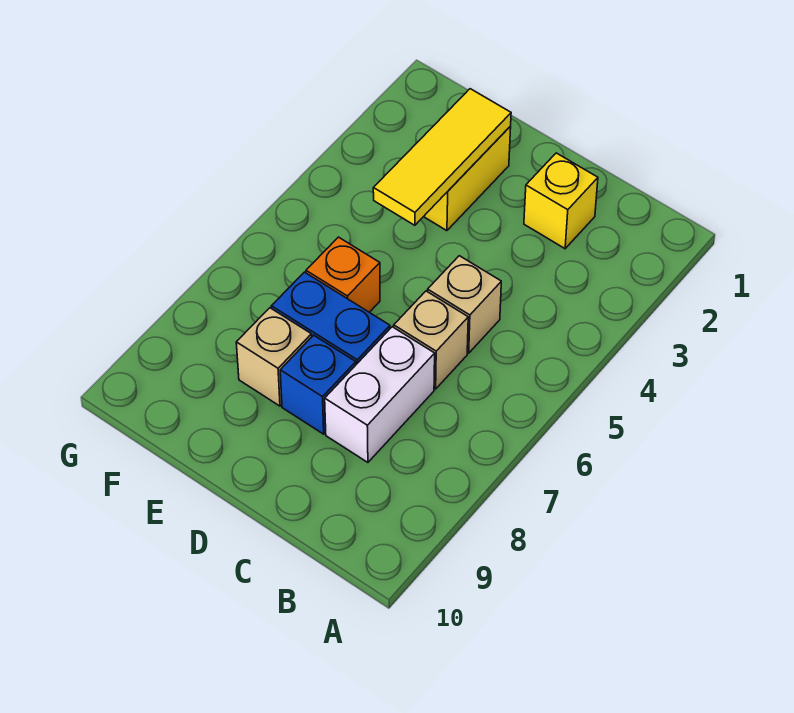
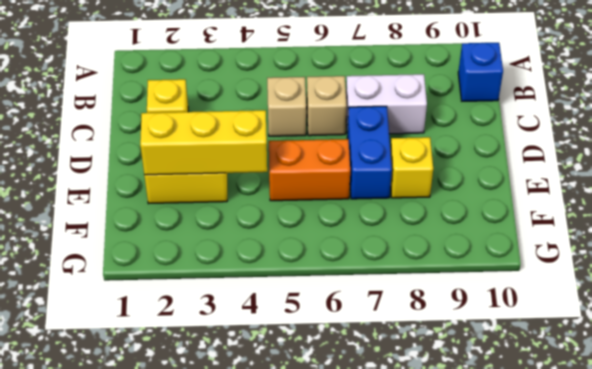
blue brick D8 level 1 -> blue brick B10 level 1
yellow tile E2:E4 level 2 -> yellow brick E2:E4 level 2
orange brick E6 level 1 -> orange brick E5:E6 level 1
tan brick E8 level 1 -> yellow brick E8 level 1

